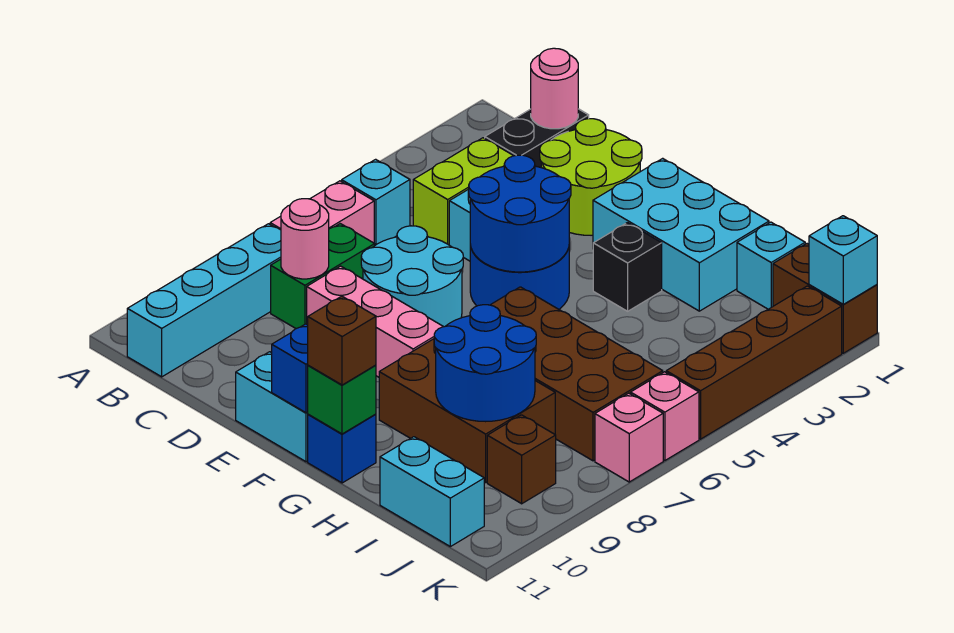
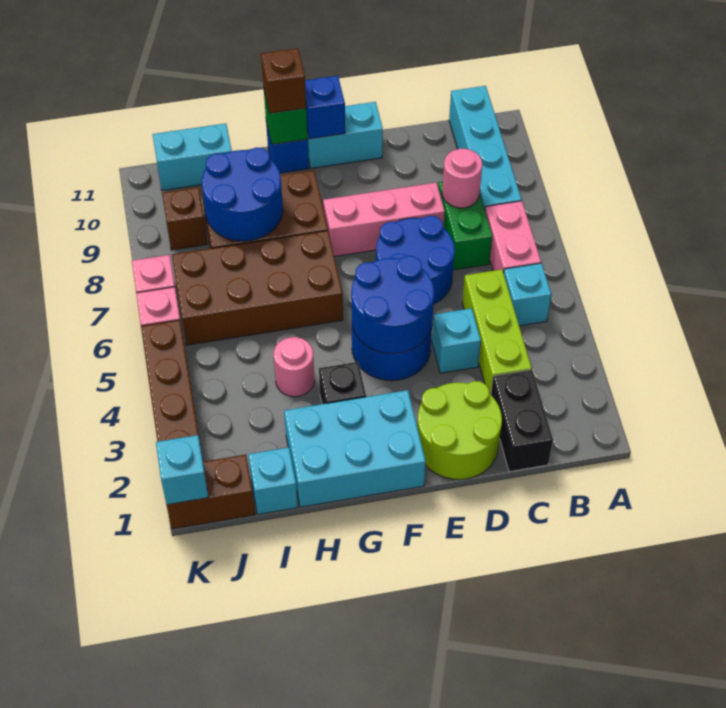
pink round brick C1 level 2 -> pink round brick H4 level 1
lime brick C3:C4 level 1 -> lime brick C3:C5 level 1
cyan round brick D6:E7 level 1 -> blue round brick D6:E7 level 1

